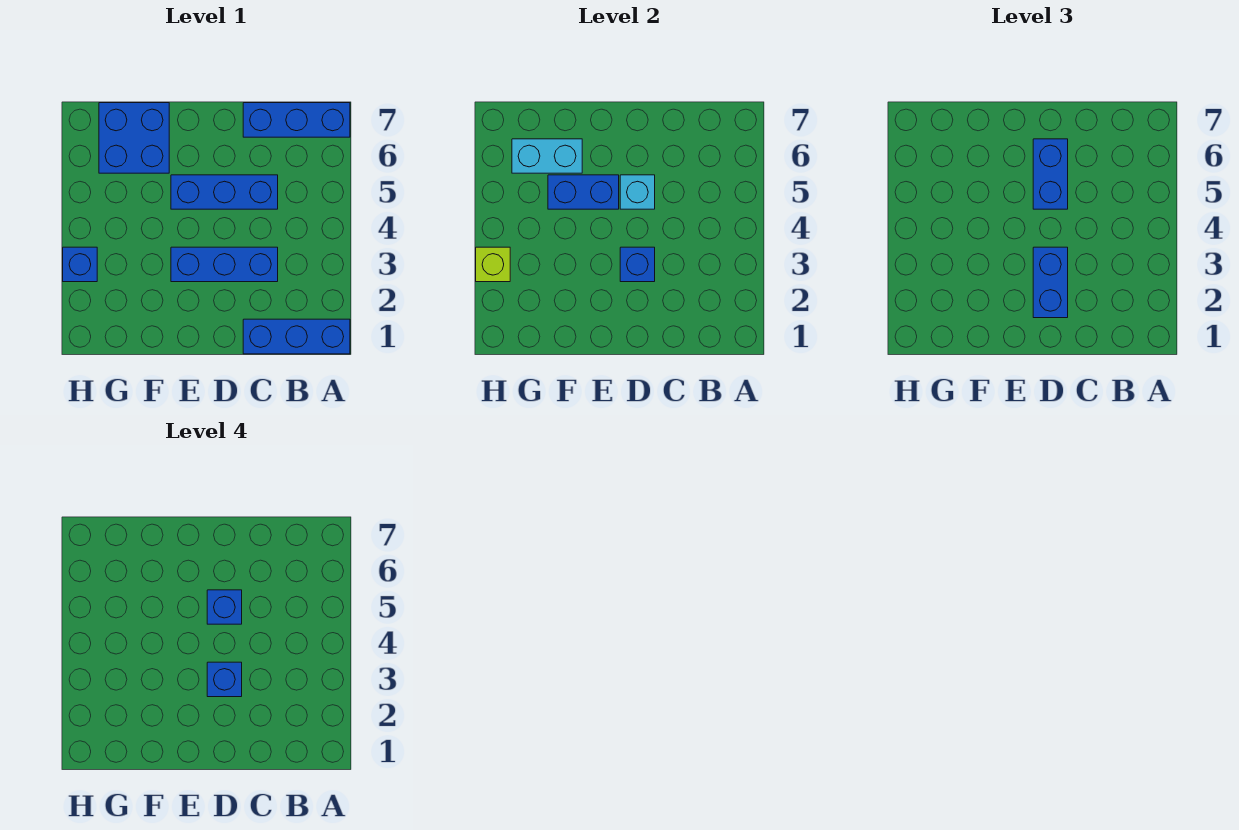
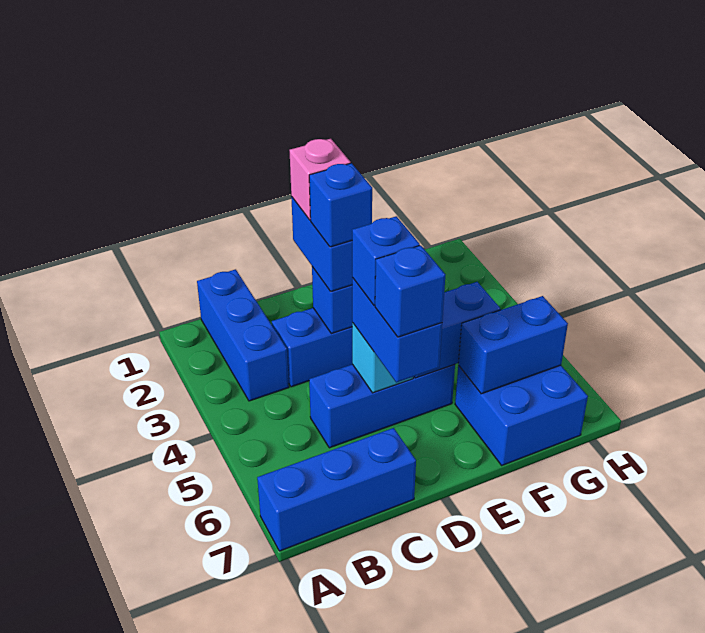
blue brick A1:C1 level 1 -> blue brick B1:B3 level 1
none -> pink brick D2 level 4
cyan brick F6:G6 level 2 -> blue brick F6:G6 level 2
blue brick H3 level 1 -> blue brick D6 level 4
lime brick H3 level 2 -> none

